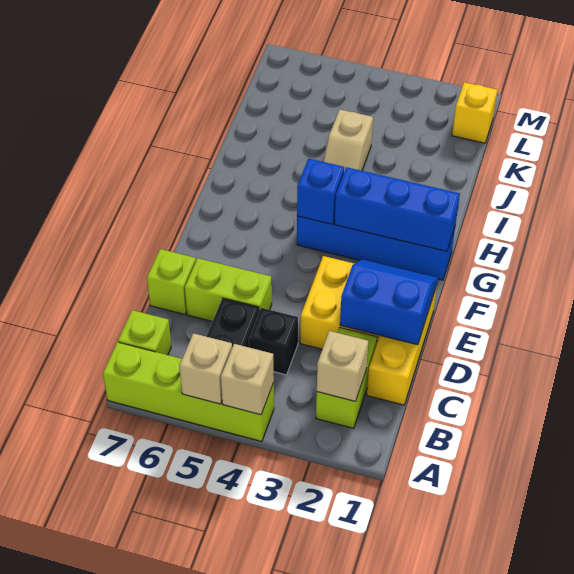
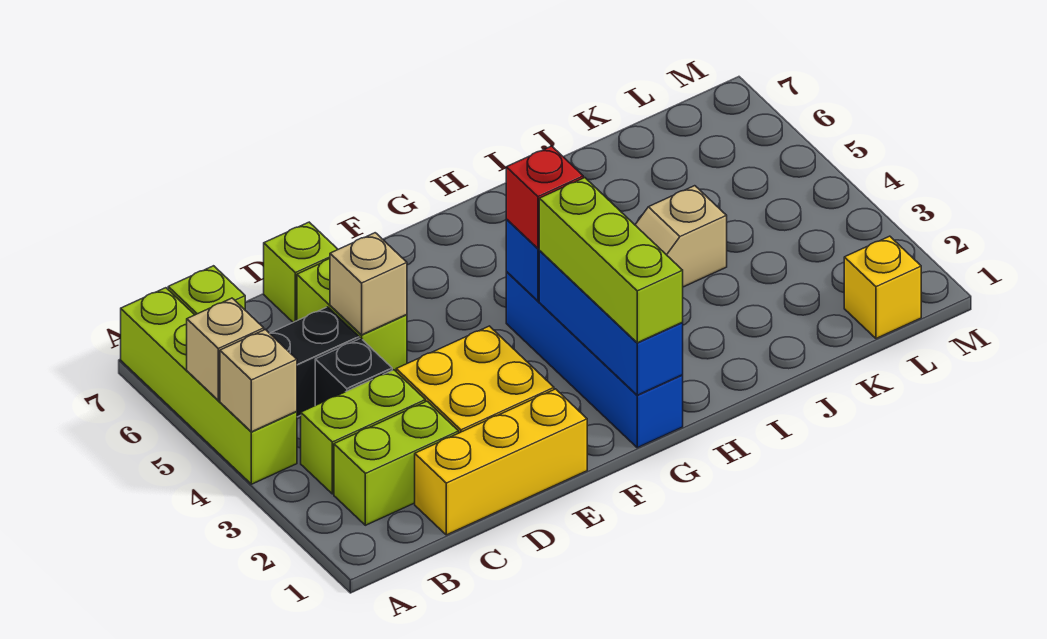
tan brick B2 level 2 -> tan brick D5 level 2
none -> lime brick B3:C3 level 1
blue slope D1:E2 level 2 top D -> none
none -> lime brick G1:G3 level 3
none -> red brick G4 level 3

